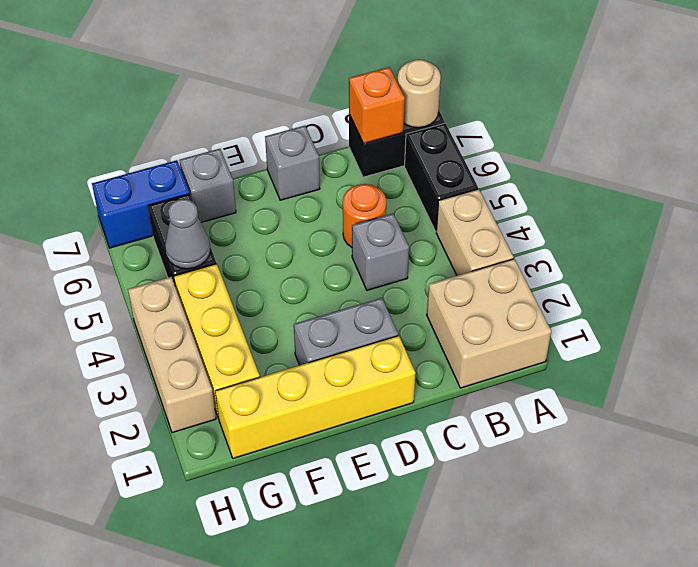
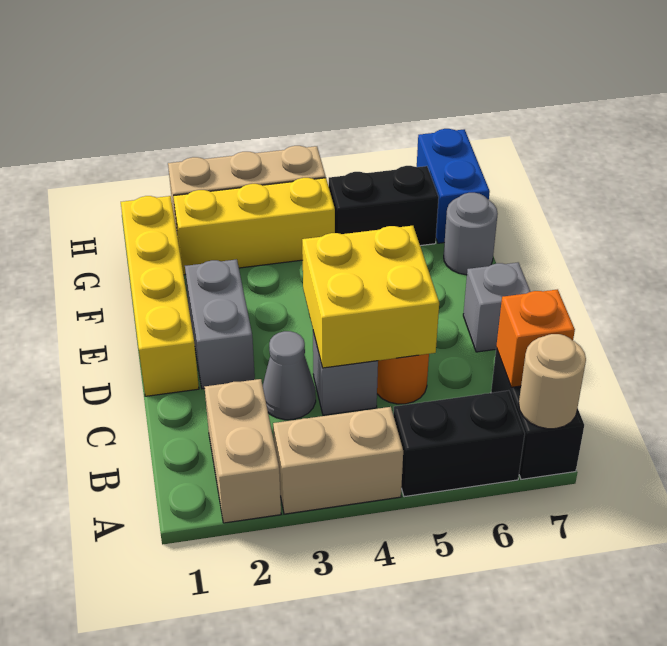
tan brick A1:B2 level 1 -> tan brick A2:B2 level 1
none -> yellow brick C4:D5 level 2
grey brick F7 level 1 -> grey round brick F7 level 1
grey cone G5 level 2 -> grey cone C3 level 1

